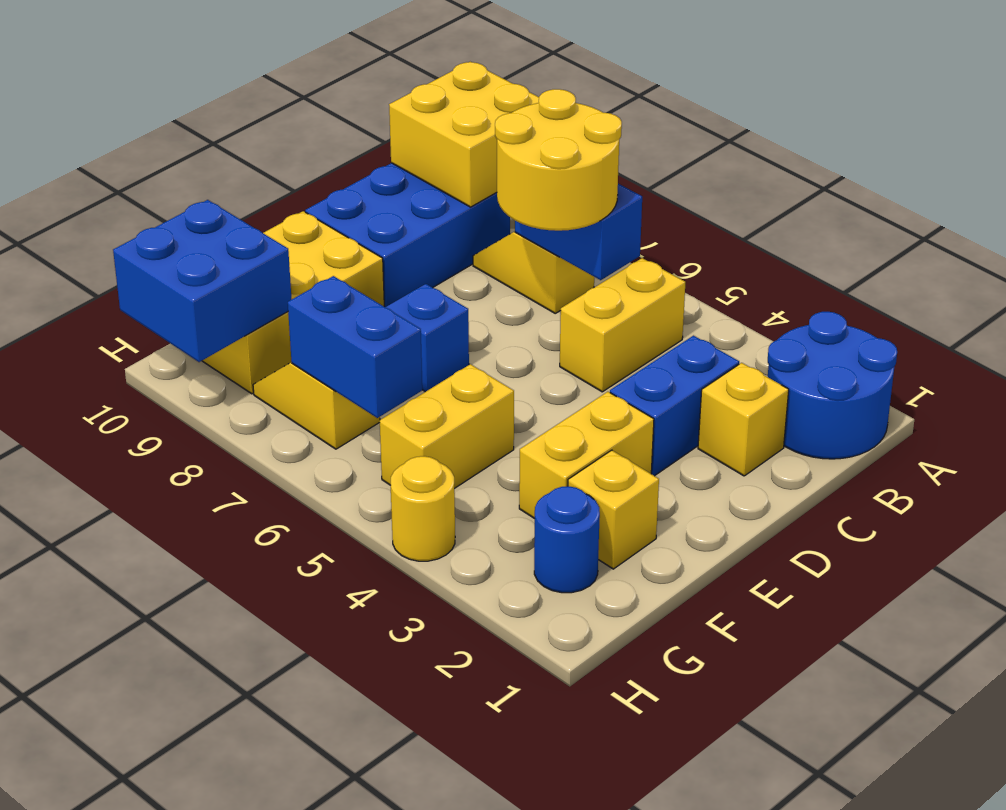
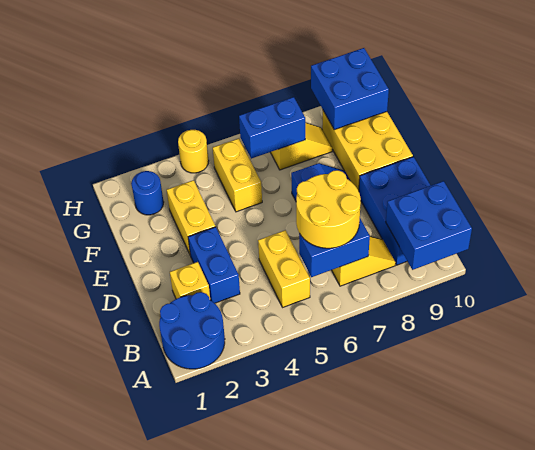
yellow brick A9:B10 level 2 -> blue brick A9:B10 level 2
yellow brick F2 level 1 -> none

